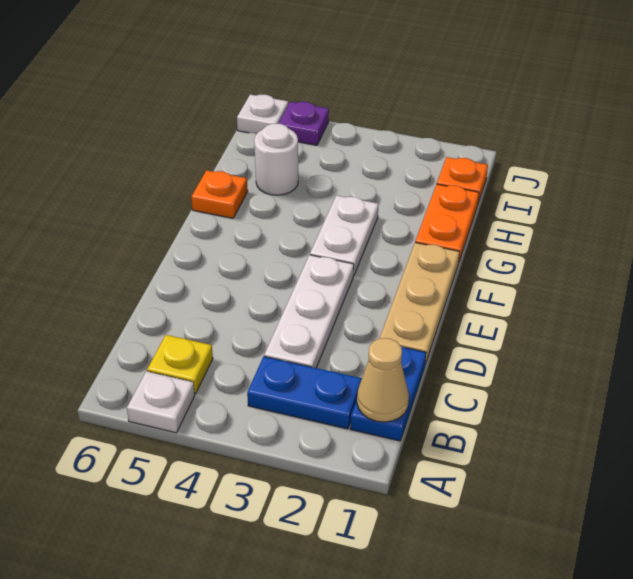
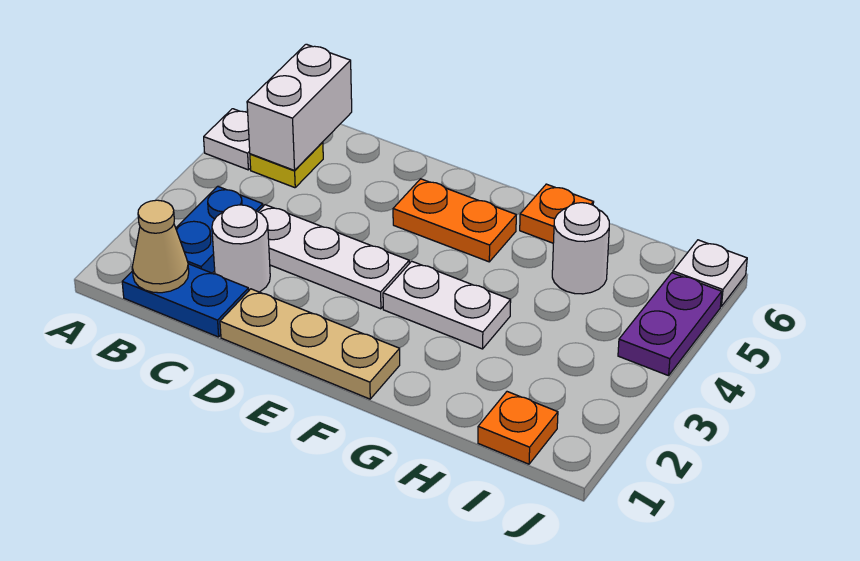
none -> white brick B5:B6 level 2
none -> white round brick C2 level 1
orange plate G1:H1 level 1 -> orange plate E5:F5 level 1
purple plate J5 level 1 -> purple plate J4:J5 level 1

